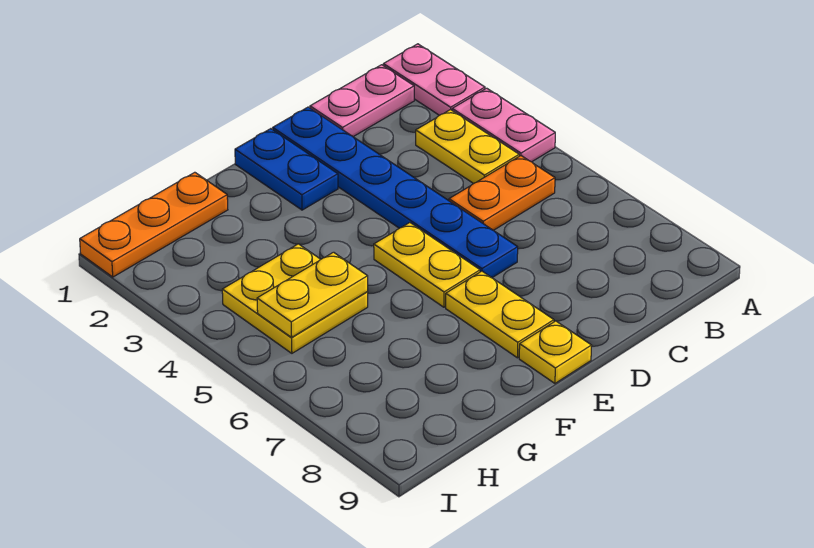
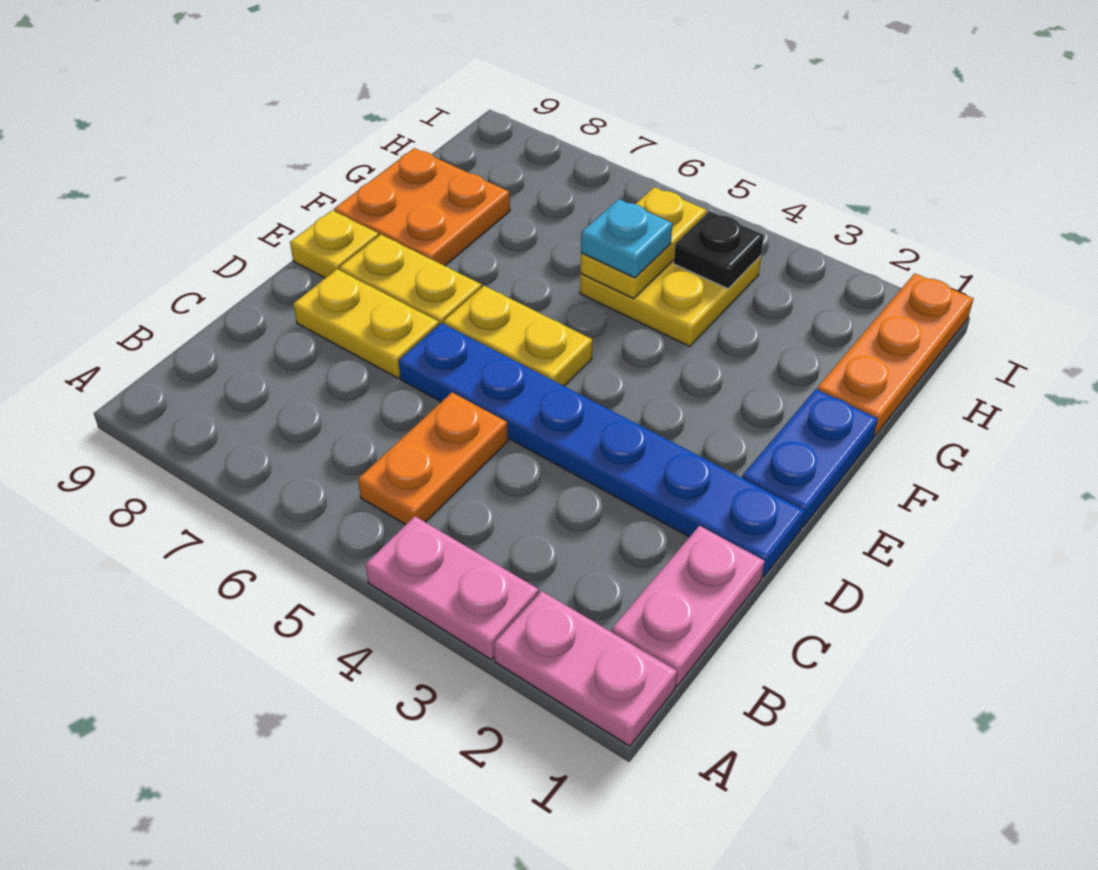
yellow plate B3:B4 level 1 -> yellow plate D7:D8 level 1
blue plate E1:E2 level 1 -> blue plate E1:F1 level 1
none -> orange plate F8:G9 level 1
none -> cyan plate G5 level 3
none -> black plate H4 level 2

